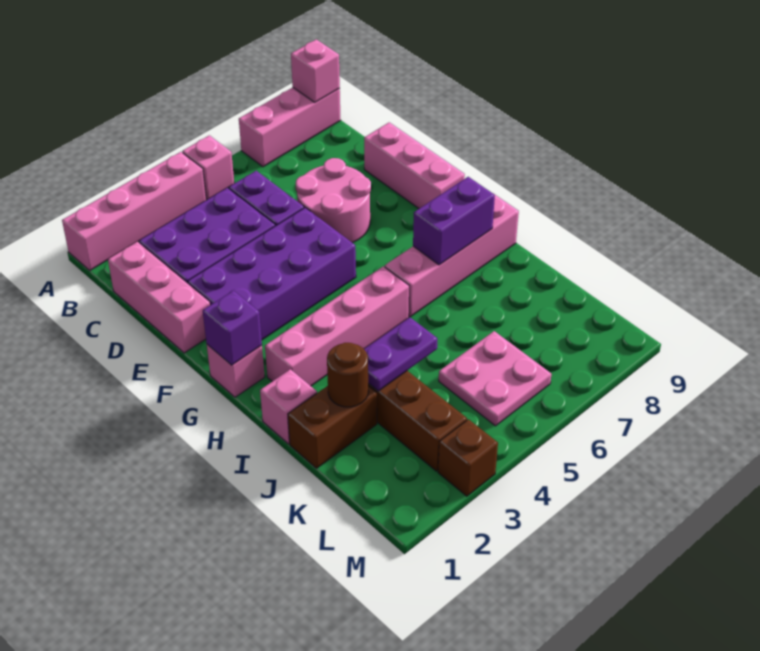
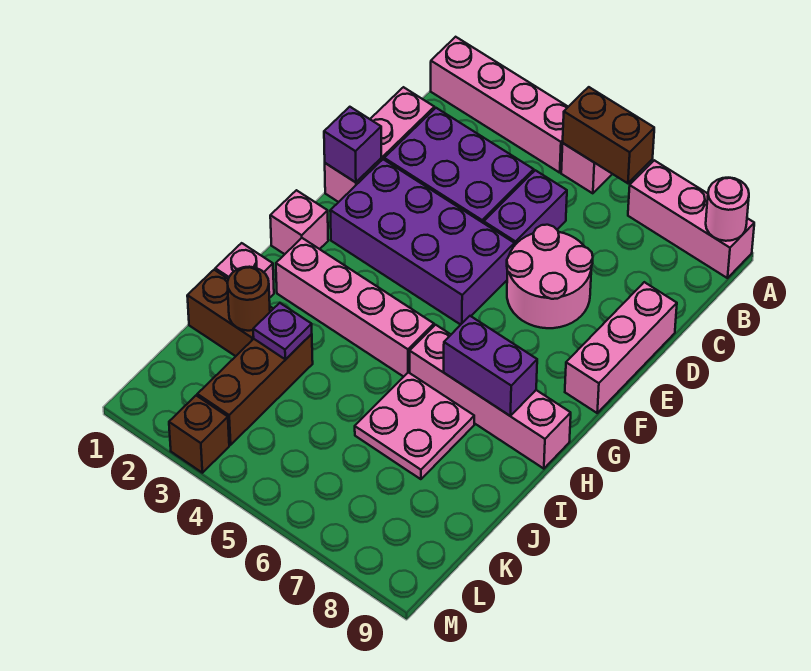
none -> brown brick A5:A6 level 2
pink brick A9 level 2 -> pink round brick A9 level 2
purple brick G1 level 2 -> purple brick E1 level 2
purple plate J3:J4 level 2 -> purple plate J3 level 2
pink plate K5:L6 level 1 -> pink plate I6:J7 level 1

